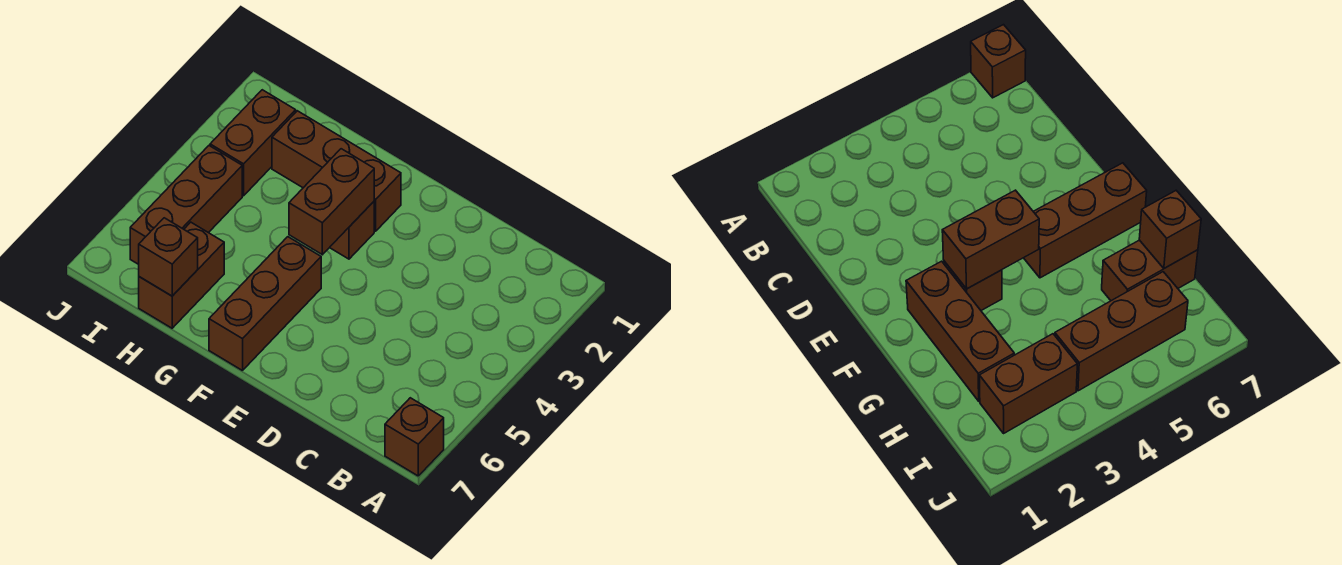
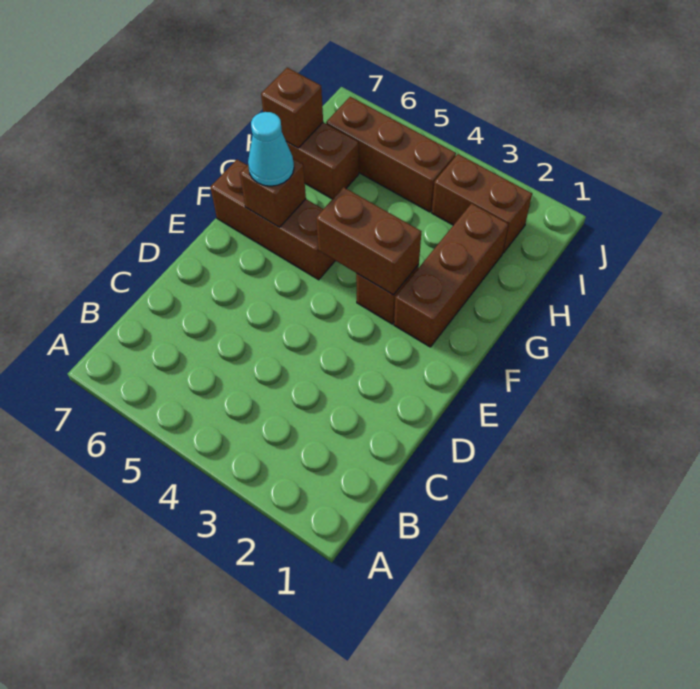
brown brick A7 level 1 -> brown brick F6 level 2
none -> cyan cone F6 level 3

